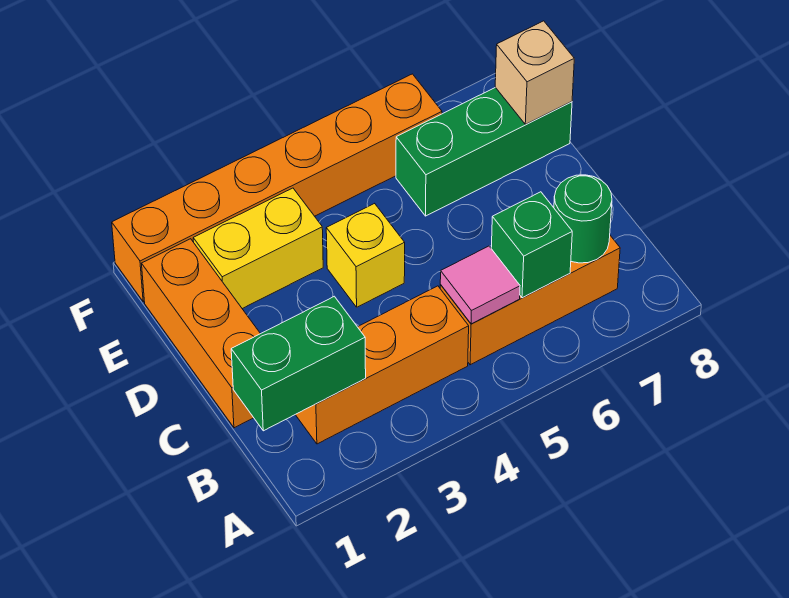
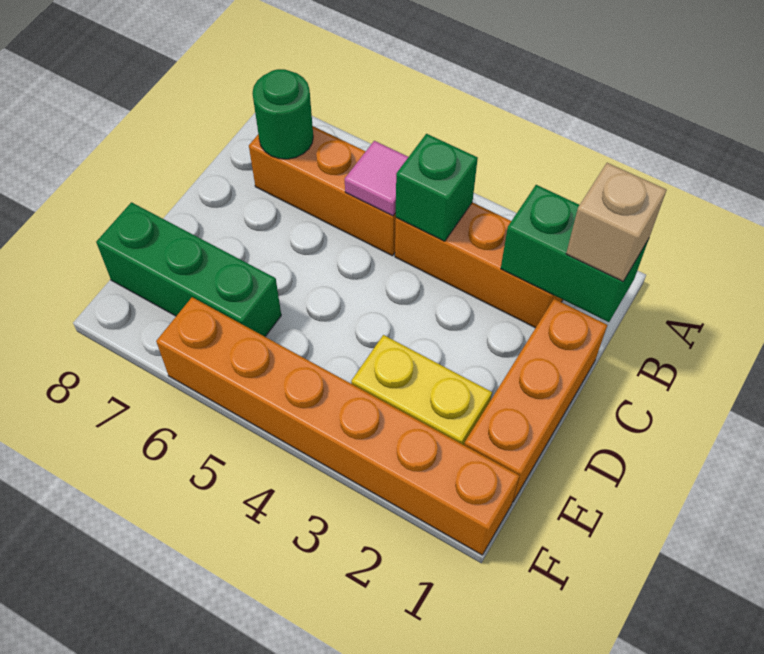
green brick B6 level 2 -> green brick B4 level 2
yellow brick D4 level 1 -> none
tan brick E8 level 2 -> tan brick B1 level 3

